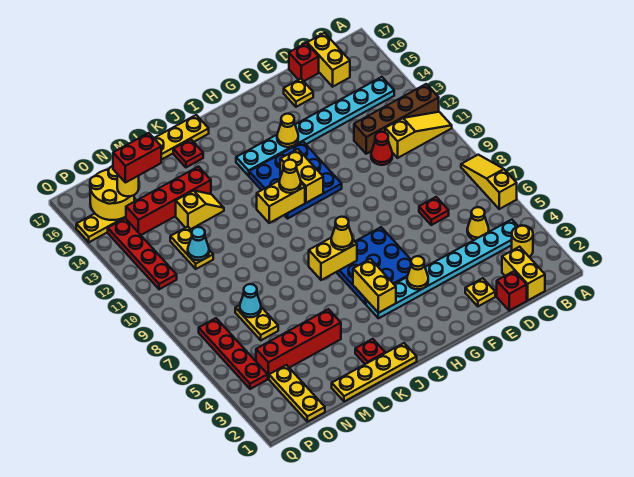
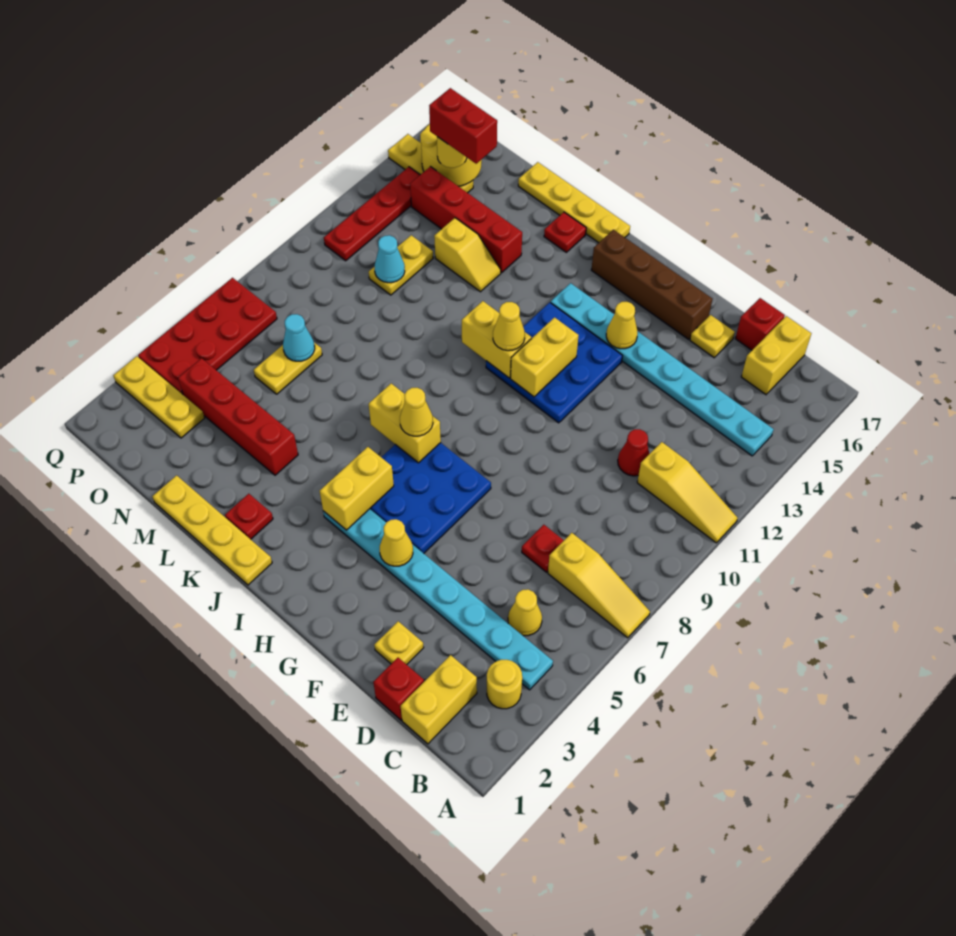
yellow slope A6:A8 level 1 top 6 -> yellow slope A7:C7 level 1 top C
brown brick A12:D12 level 1 -> brown brick F16:I16 level 1
yellow plate O1:O3 level 1 -> yellow plate O3:Q3 level 1
red plate P4:P7 level 1 -> red plate P4:Q7 level 1

